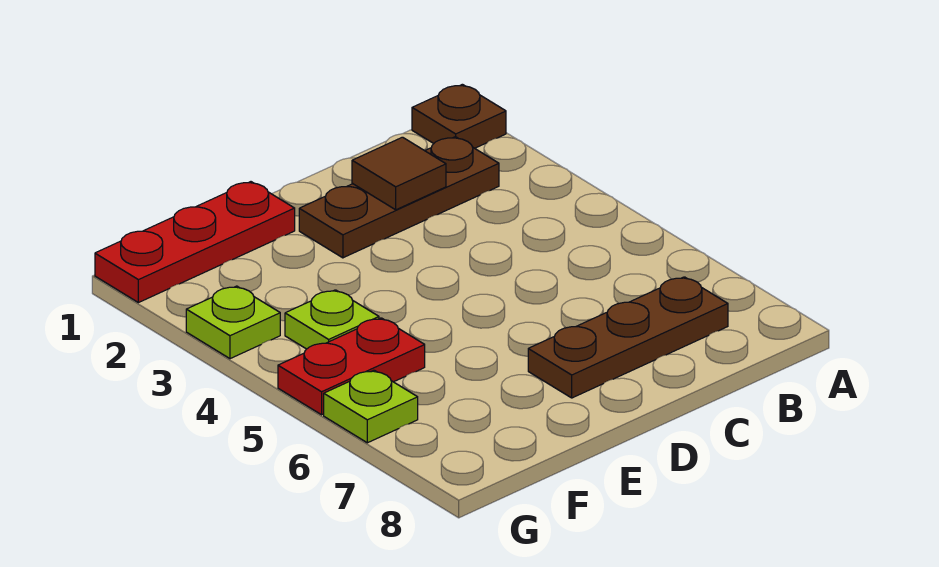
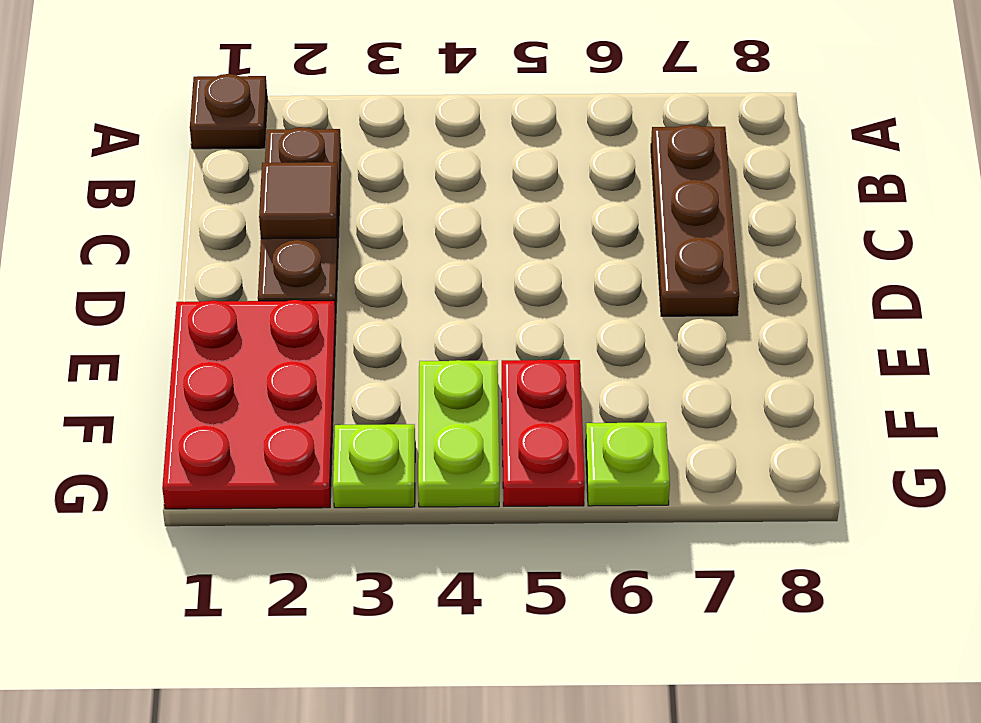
red plate E1:G1 level 1 -> red plate E1:G2 level 1
lime plate F4 level 1 -> lime plate F4:G4 level 1

